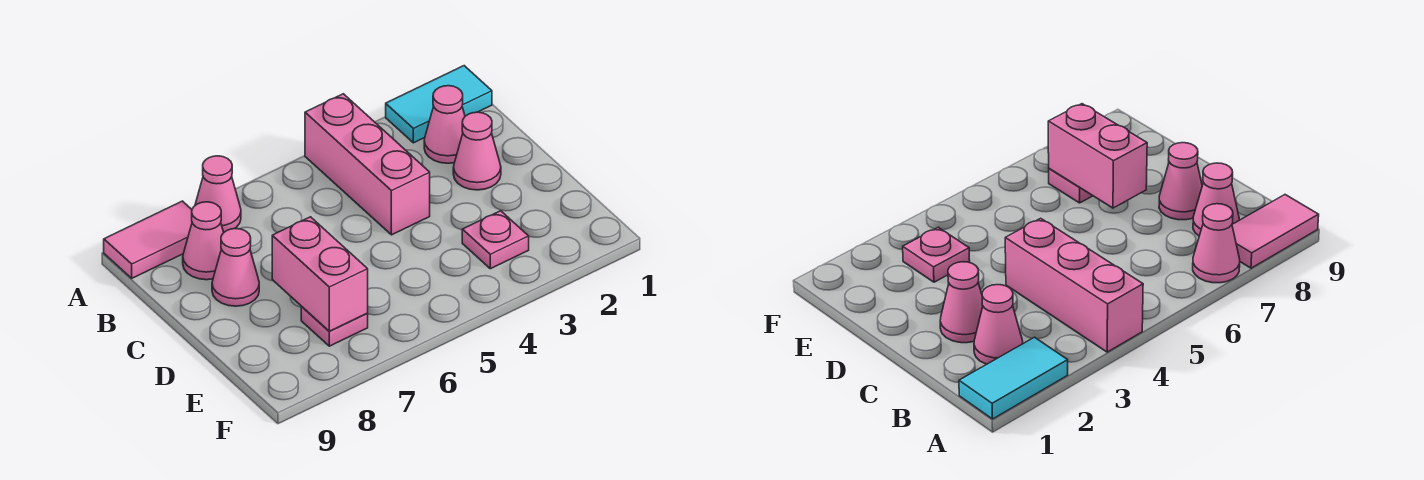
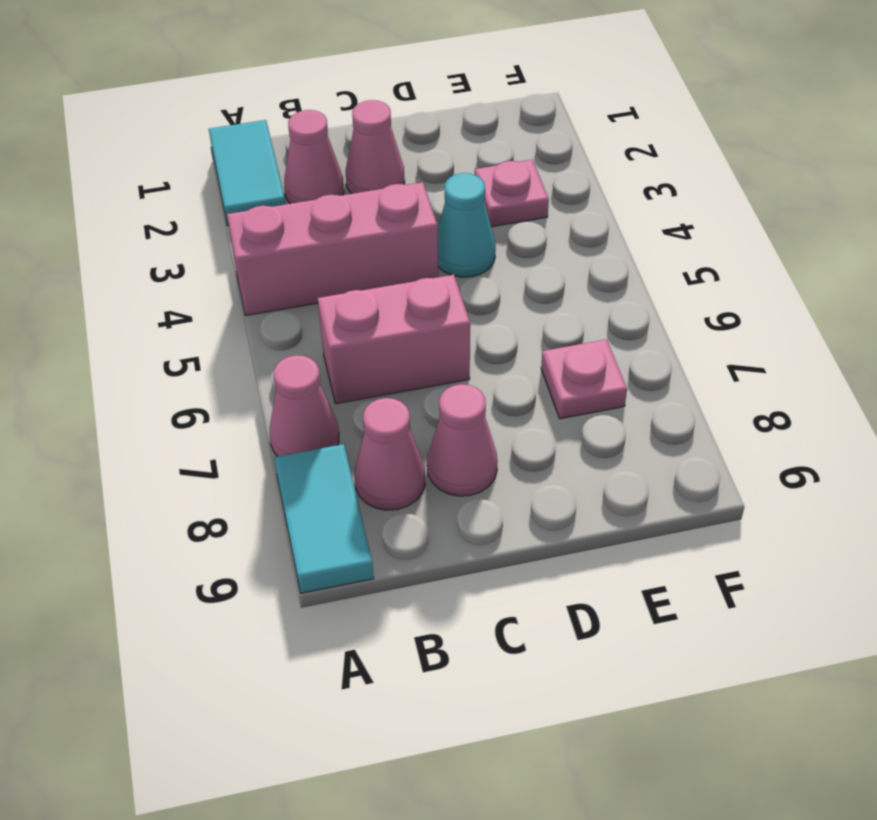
pink tile A8:A9 level 1 -> cyan tile A8:A9 level 1
none -> cyan cone D4 level 1
pink brick D7:E7 level 2 -> pink brick B6:C6 level 1

